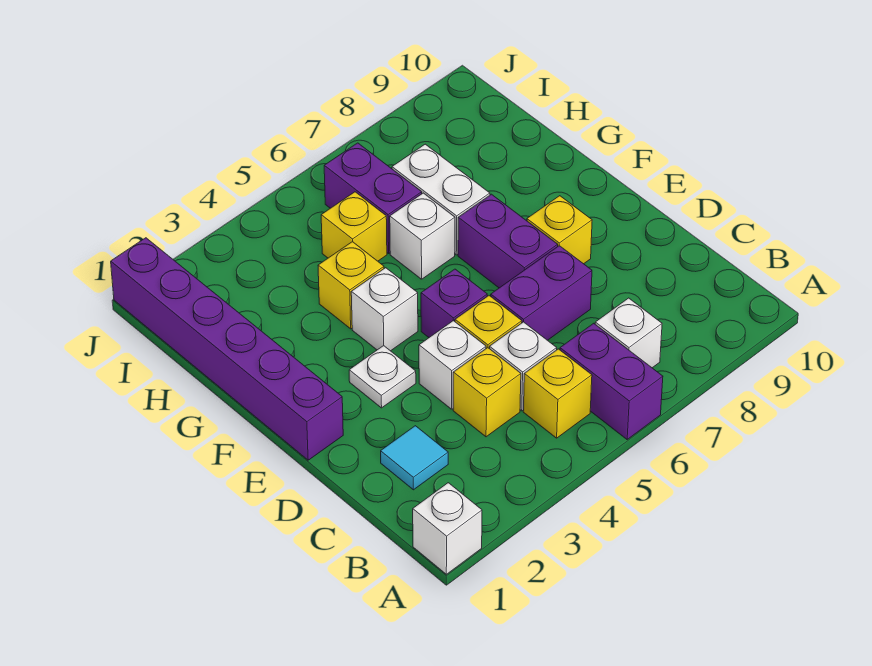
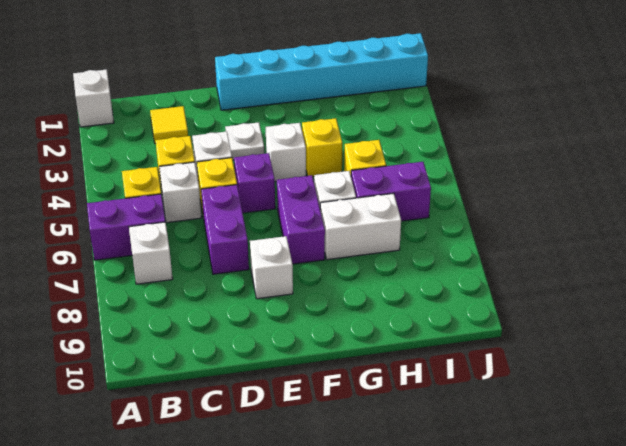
cyan tile C2 level 1 -> yellow tile C2 level 1
purple brick E1:J1 level 1 -> cyan brick E1:J1 level 1
purple brick E7:F7 level 1 -> purple brick F6:F7 level 1
yellow brick E8 level 1 -> white brick E8 level 1

